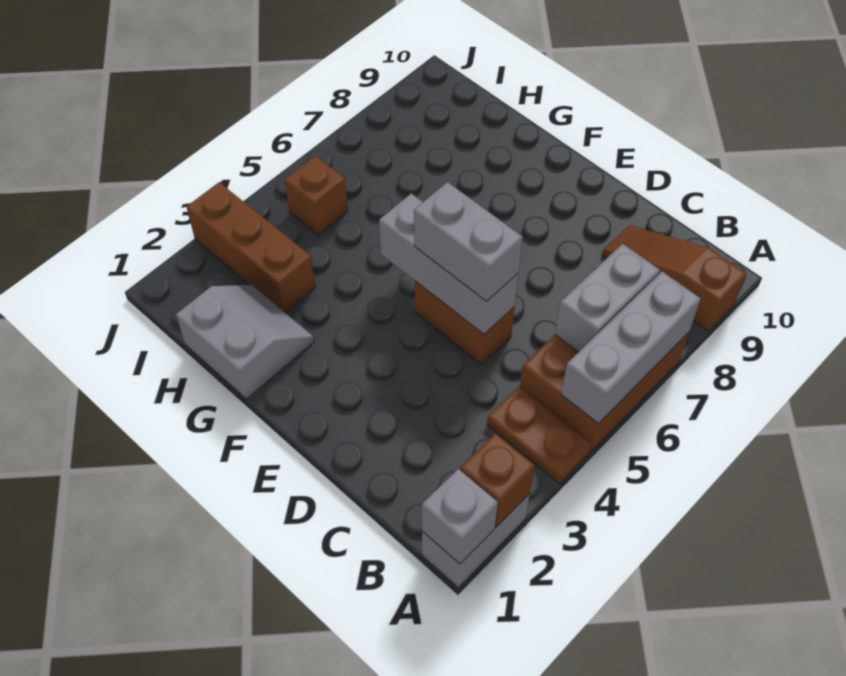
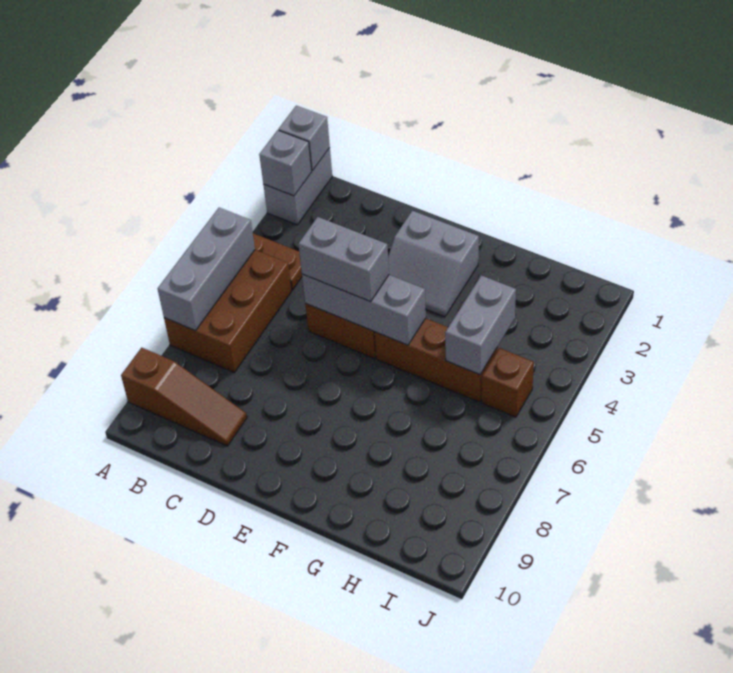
brown brick A2 level 2 -> grey brick A2 level 2
grey brick B6:B7 level 2 -> grey brick H4:H5 level 2
grey slope G1:H2 level 1 top 1 -> grey slope E2:F3 level 1 top 2
brown brick H3:J3 level 1 -> brown brick F5:H5 level 1

